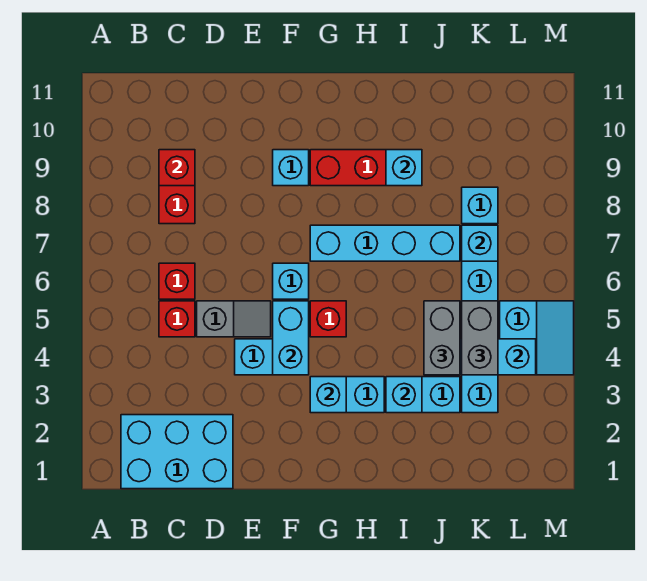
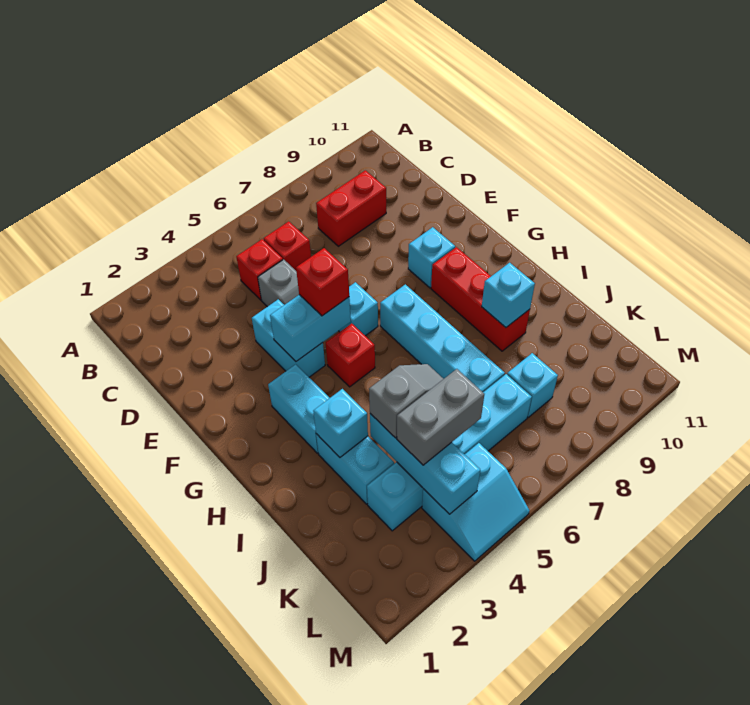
cyan brick B1:D2 level 1 -> none
red brick C9 level 2 -> red brick F5 level 3
cyan brick G3 level 2 -> none
grey brick J4:J5 level 3 -> grey slope J4:J5 level 3 top 4
cyan brick K7 level 2 -> none

